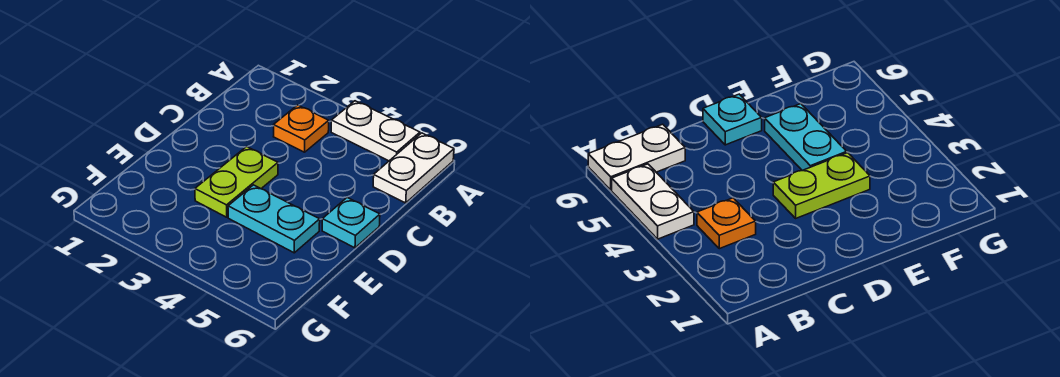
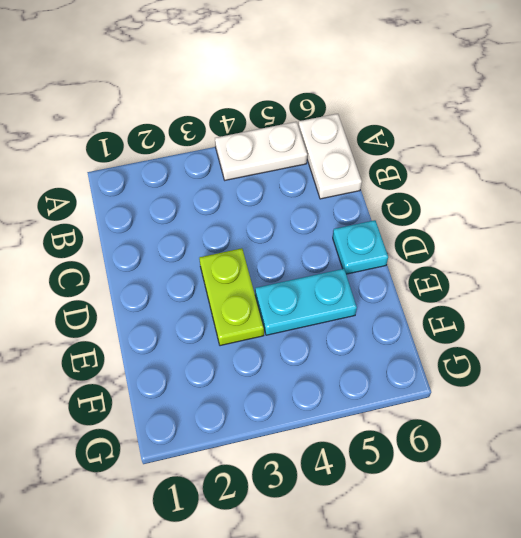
orange plate B3 level 1 -> none

